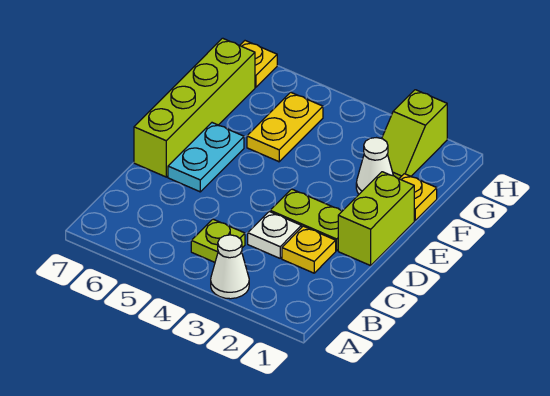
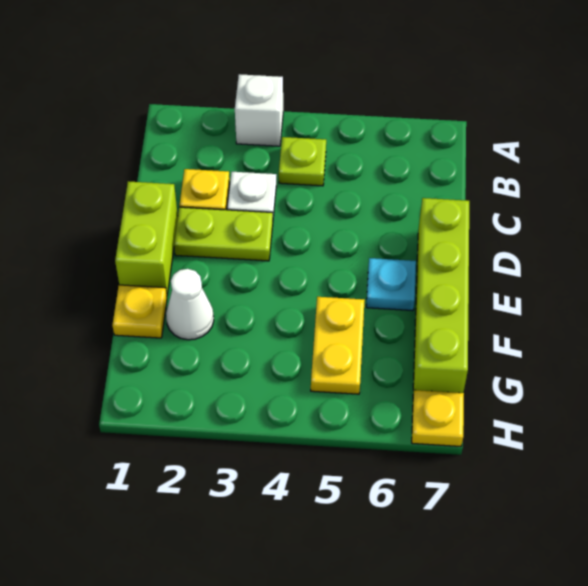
white cone A3 level 1 -> white brick A3 level 1
cyan plate D6:E6 level 1 -> cyan plate E6 level 1
lime slope G2:H2 level 1 top H -> none

